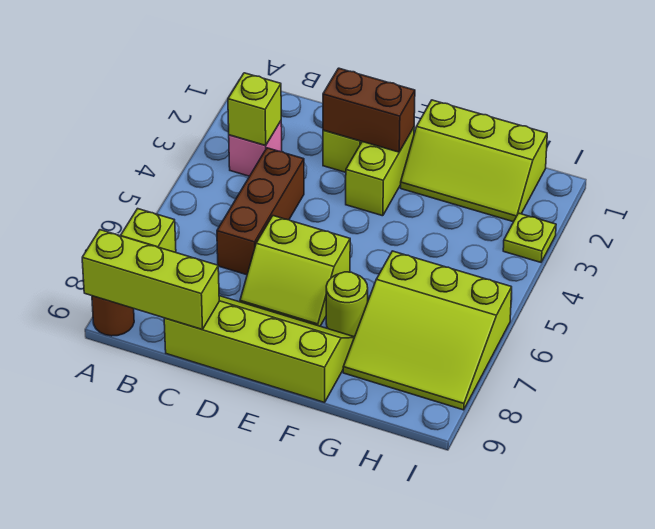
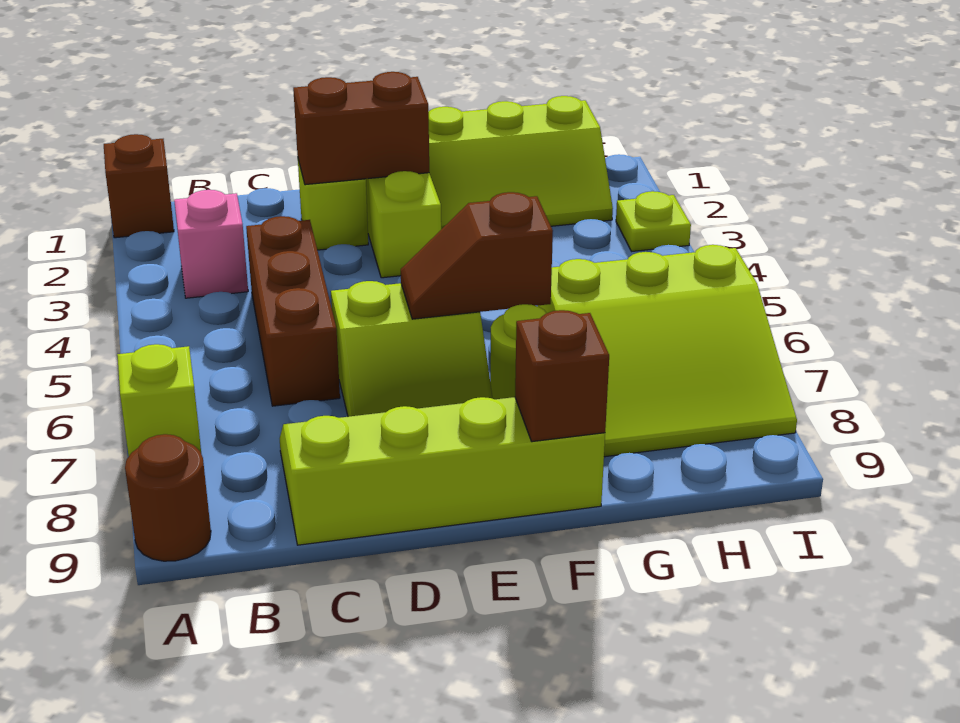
none -> brown brick A1 level 1
lime brick A9:C9 level 2 -> none
lime brick B3 level 2 -> none
none -> brown slope E6:F6 level 2 top F
none -> brown brick F9 level 2

